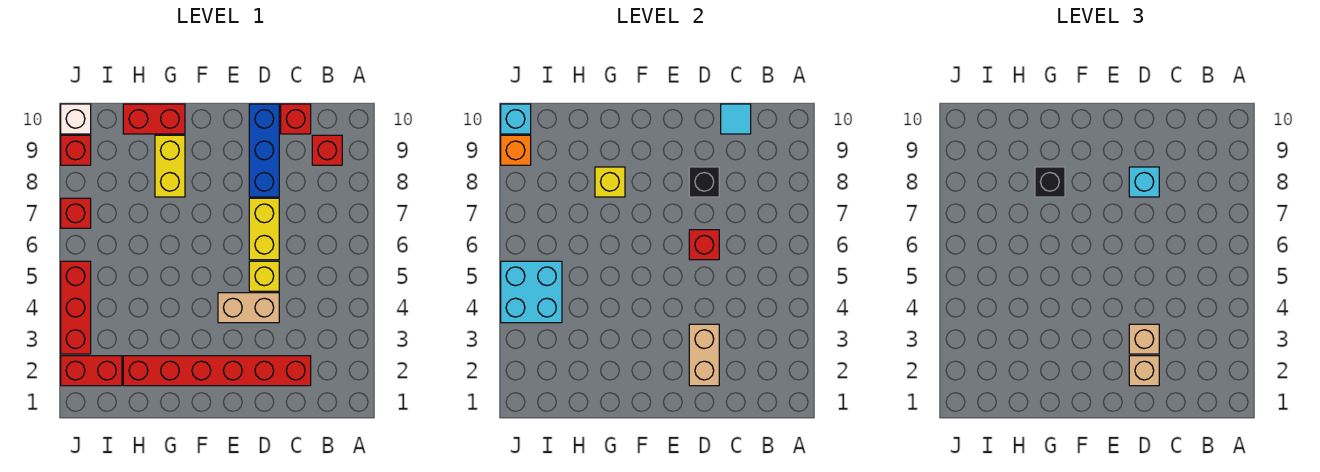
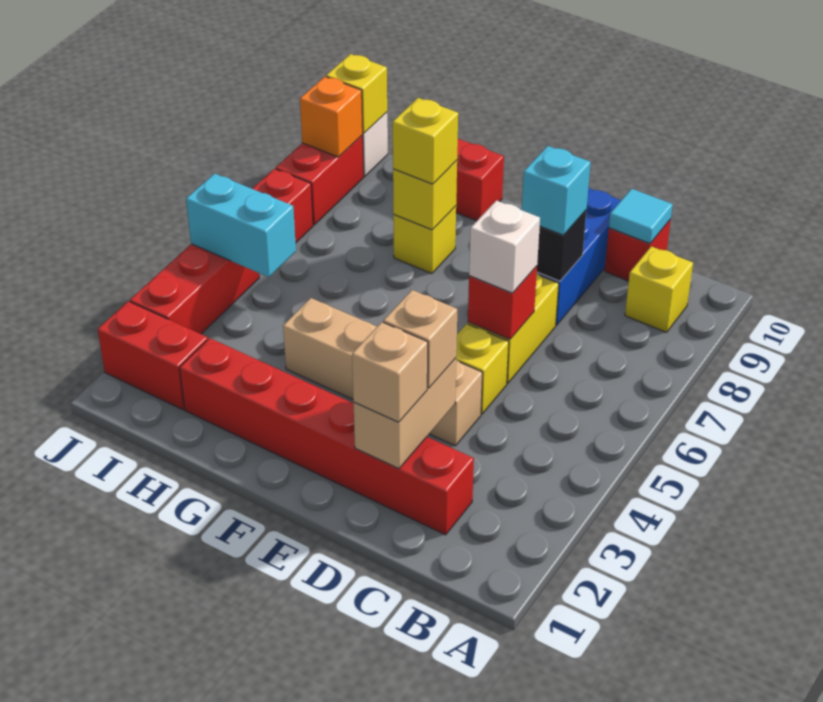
red brick B9 level 1 -> yellow brick B9 level 1
tan brick D4:E4 level 1 -> tan brick D4:G4 level 1
none -> white brick D6 level 3
yellow brick G8:G9 level 1 -> yellow brick G8 level 1
black brick G8 level 3 -> yellow brick G8 level 3
cyan brick I4:J5 level 2 -> cyan brick I5:J5 level 2
red brick J9 level 1 -> red brick J8:J9 level 1
cyan brick J10 level 2 -> yellow brick J10 level 2

